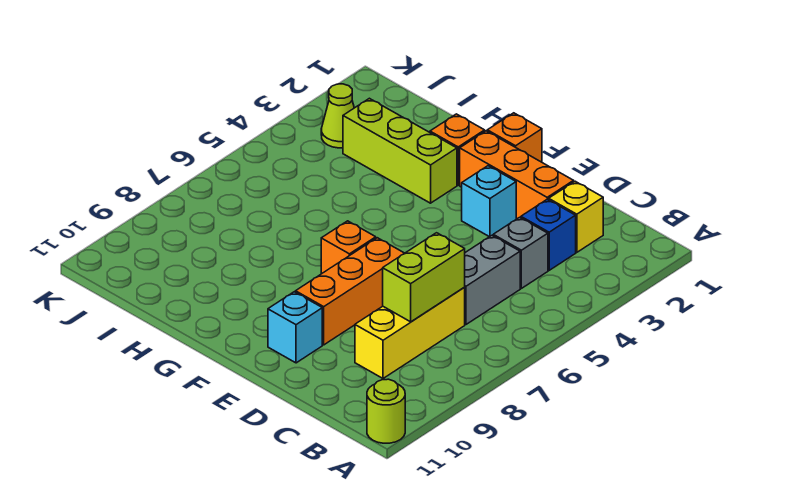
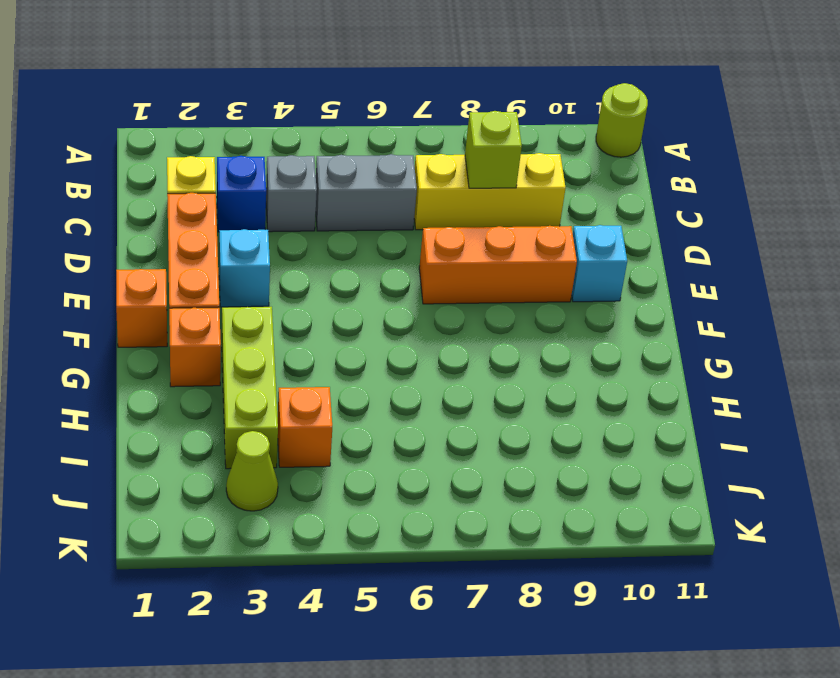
lime brick C7:C8 level 2 -> lime brick C8 level 2
orange brick F7 level 1 -> orange brick I4 level 1

